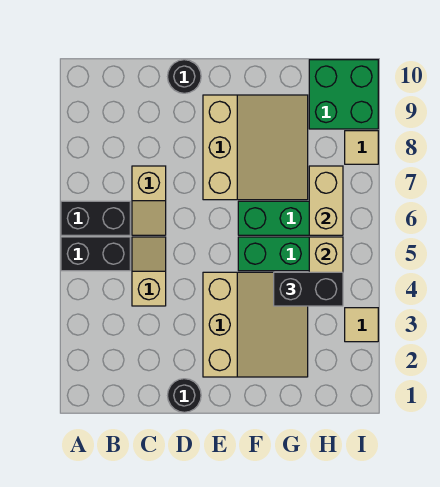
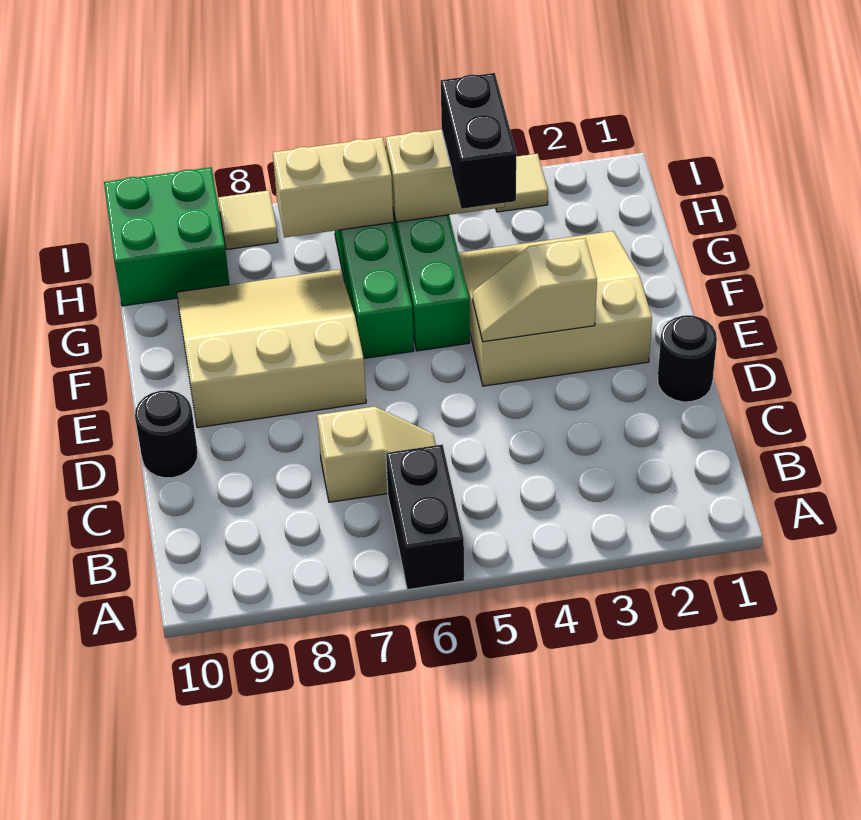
black brick A5:B5 level 1 -> none
tan slope C4:C5 level 1 top 4 -> tan slope E3:E4 level 2 top 3

